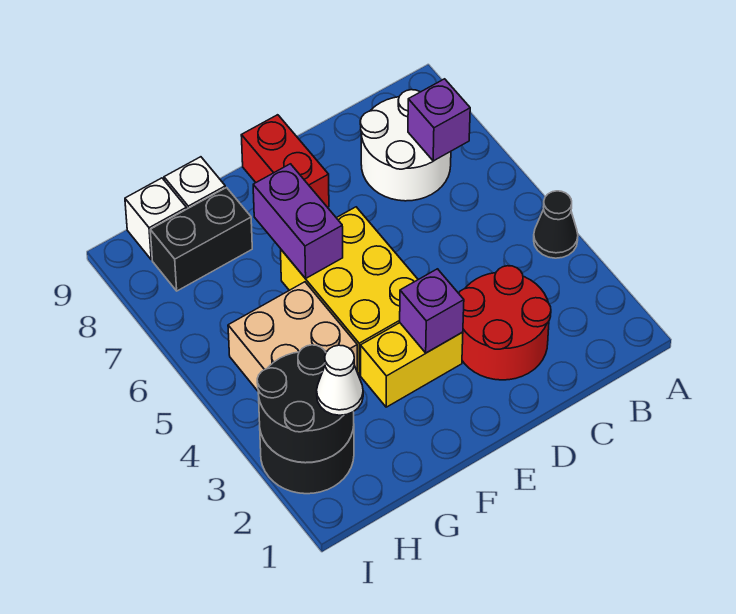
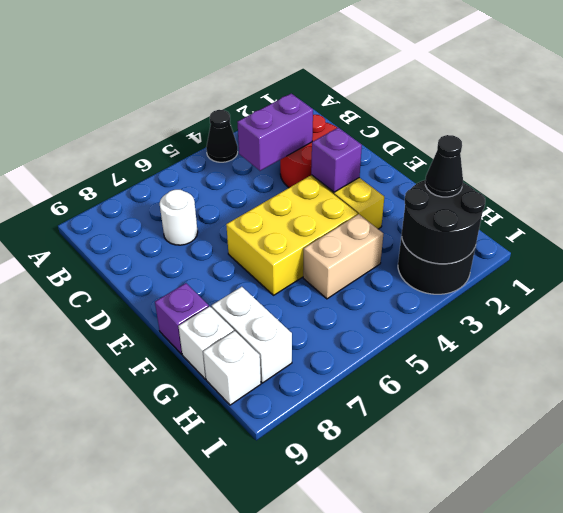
white round brick B7:C8 level 1 -> white round brick C7 level 1
purple brick B7 level 2 -> purple brick F9 level 1
red brick E8:E9 level 1 -> none
purple brick F6:F7 level 2 -> purple brick C3:C4 level 2
tan brick G4:H5 level 1 -> tan brick G4:G5 level 1
black brick G8:H8 level 1 -> white brick G8:H8 level 1
white cone H2 level 3 -> black cone H2 level 3

